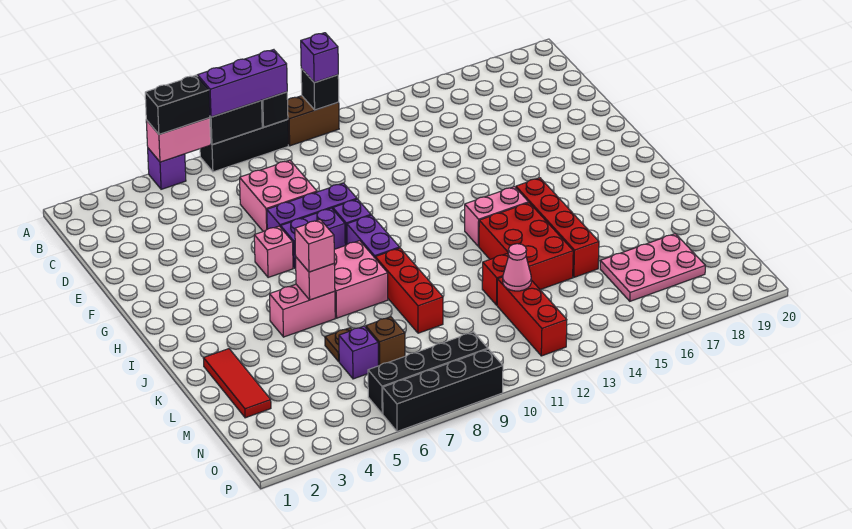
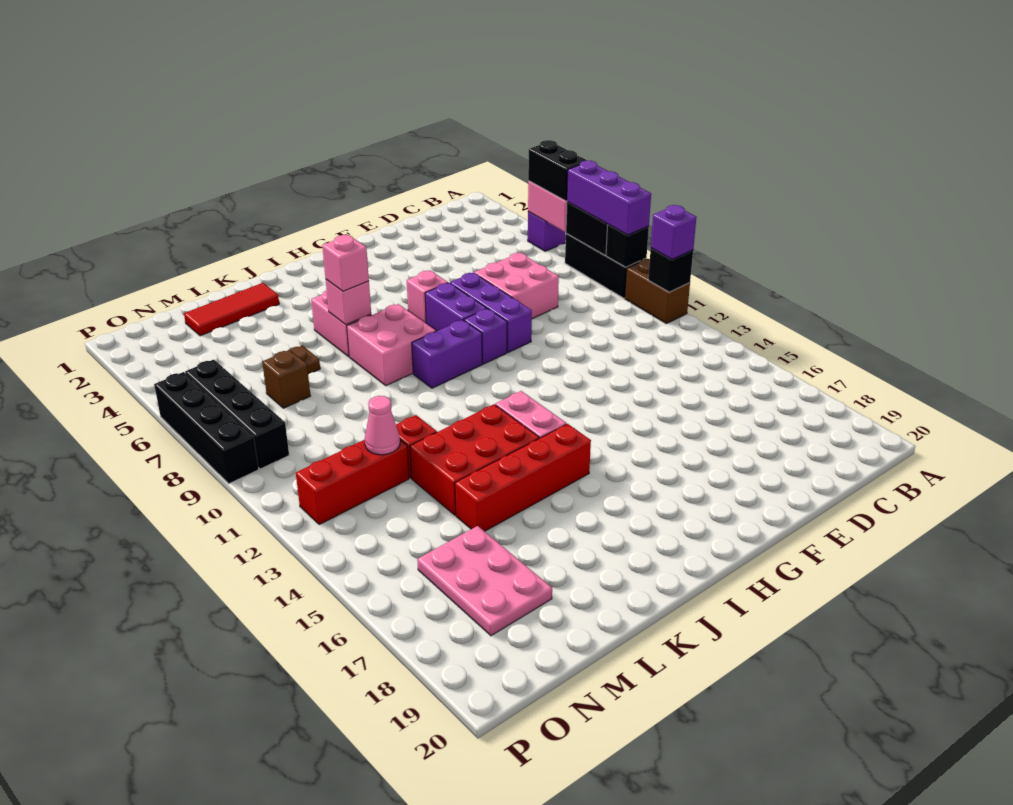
red brick J9:L9 level 1 -> none
purple brick M6 level 1 -> none

